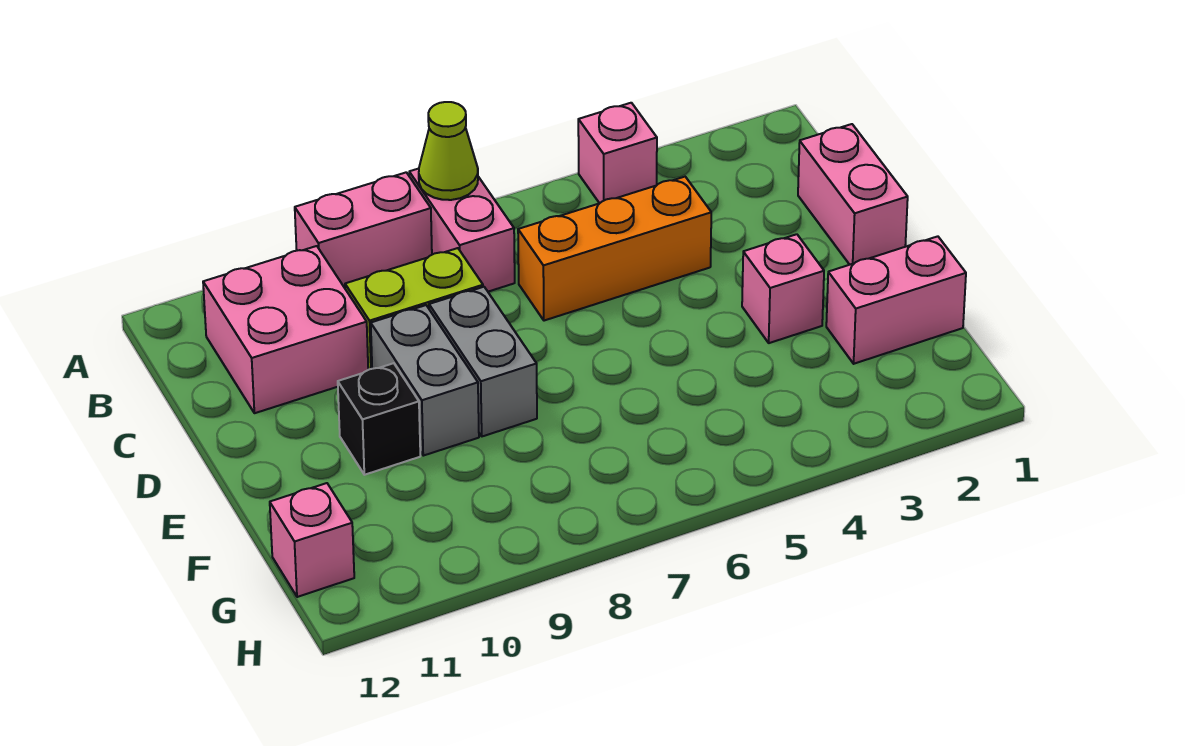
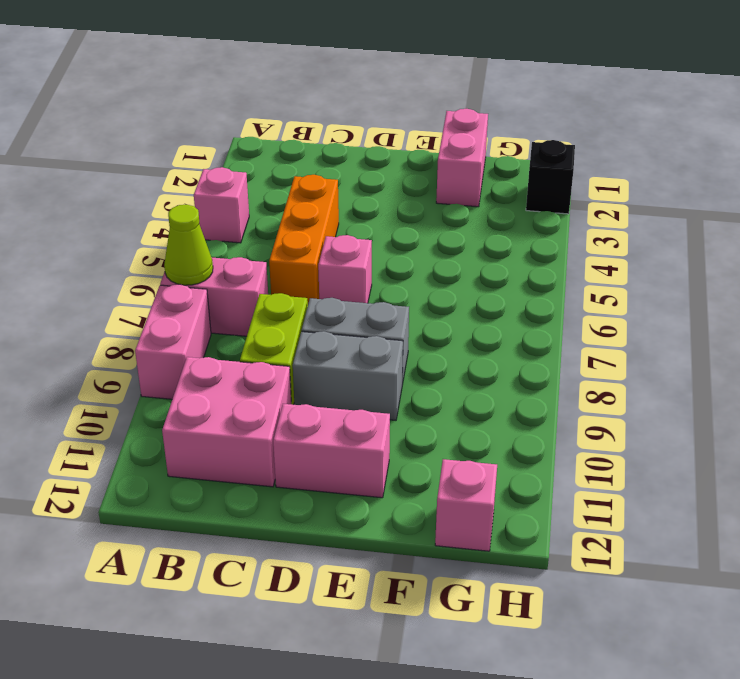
pink brick C1:D1 level 1 -> pink brick D11:E11 level 1
pink brick E3 level 1 -> pink brick D6 level 1
black brick E10 level 1 -> black brick H2 level 1

